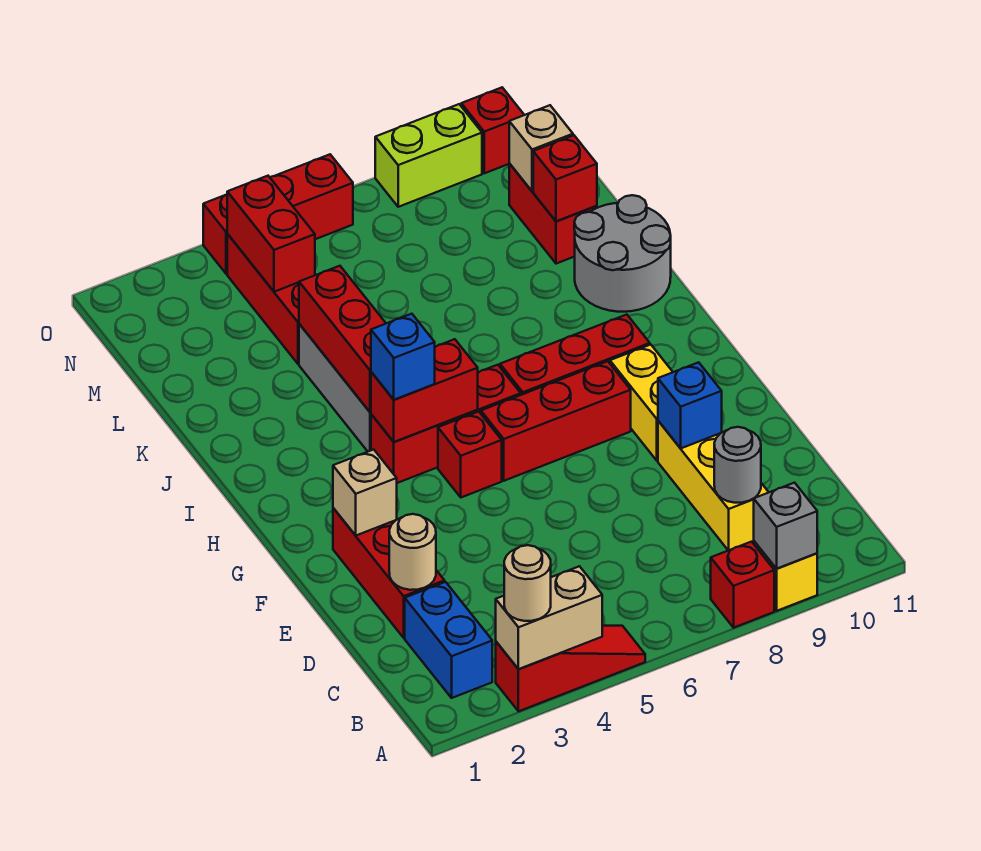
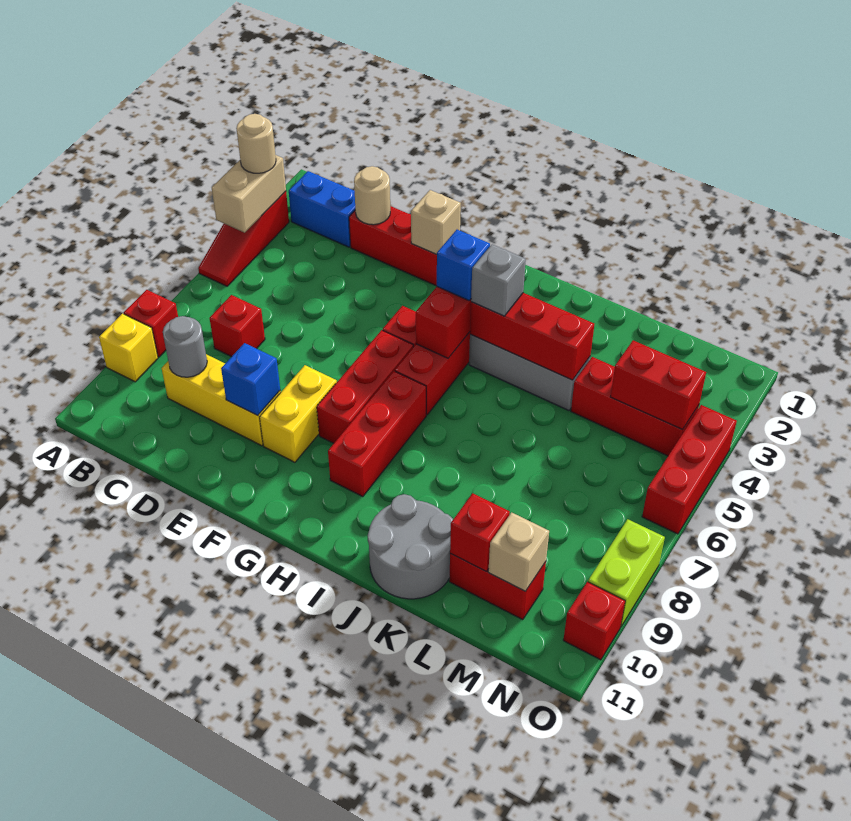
grey brick A9 level 2 -> grey brick I4 level 3
none -> red brick C7 level 1
yellow brick F9:G9 level 1 -> yellow brick F8:F9 level 1

